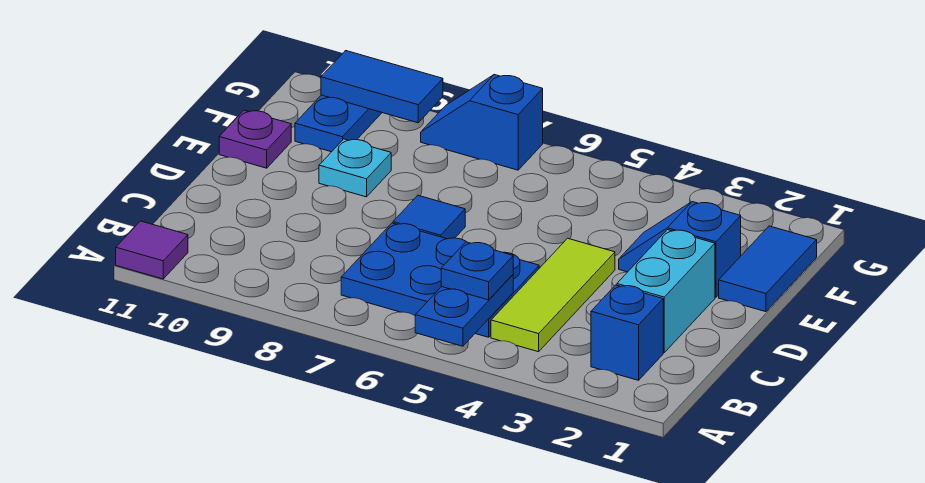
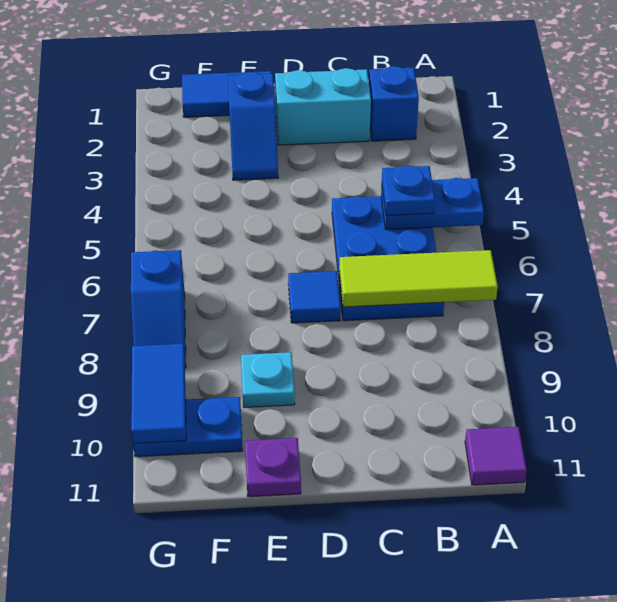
lime tile B4:D4 level 1 -> lime tile A7:C7 level 2

